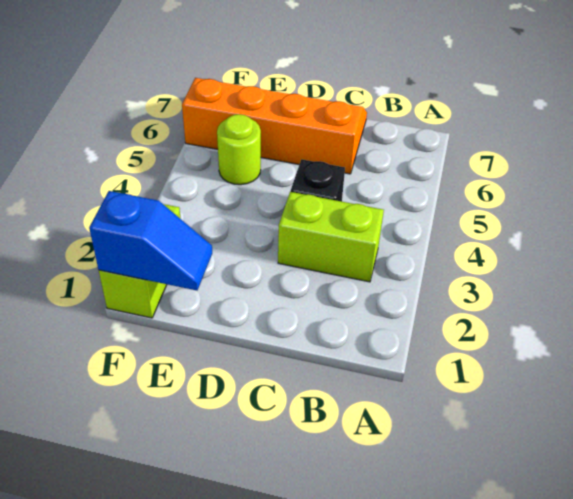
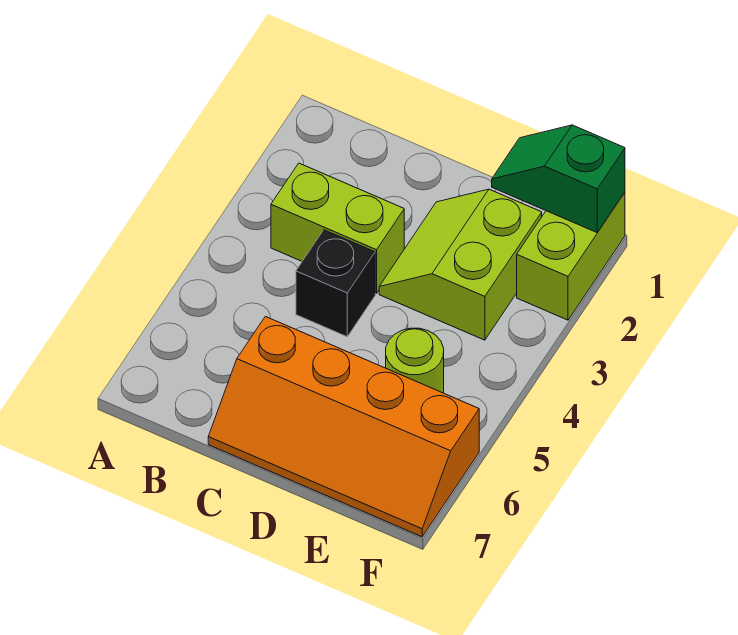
none -> lime slope D2:E3 level 1 top E
blue slope E1:F1 level 2 top F -> green slope E1:F1 level 2 top F

